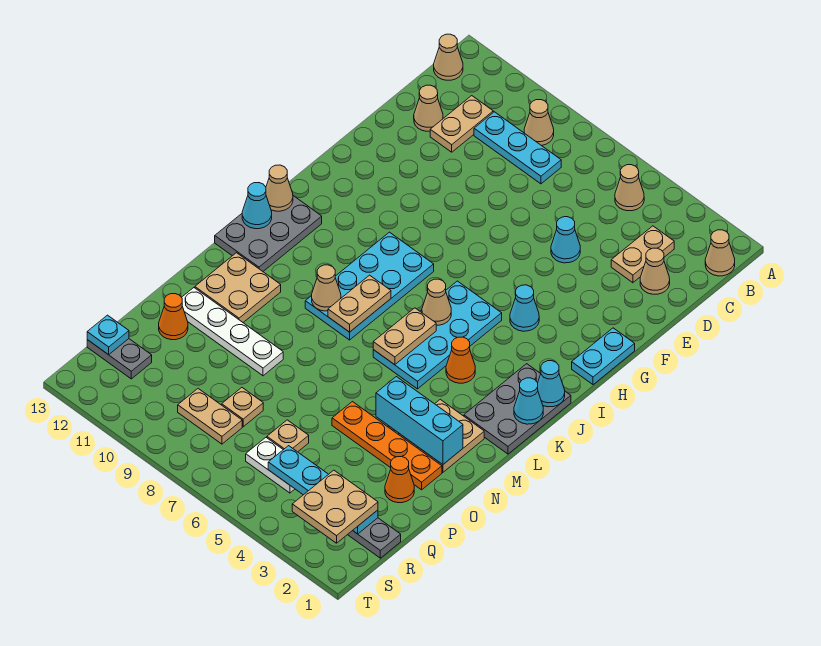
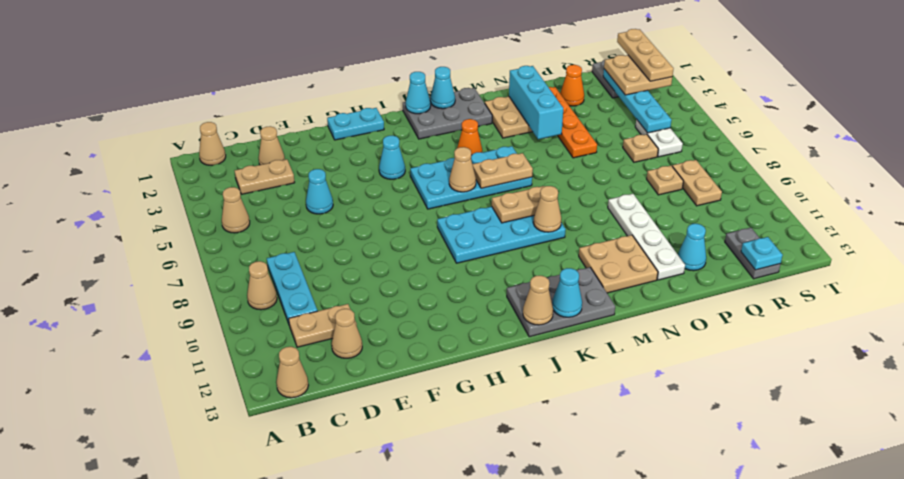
orange cone P12 level 1 -> cyan cone P12 level 1
none -> tan plate S1:S3 level 4

